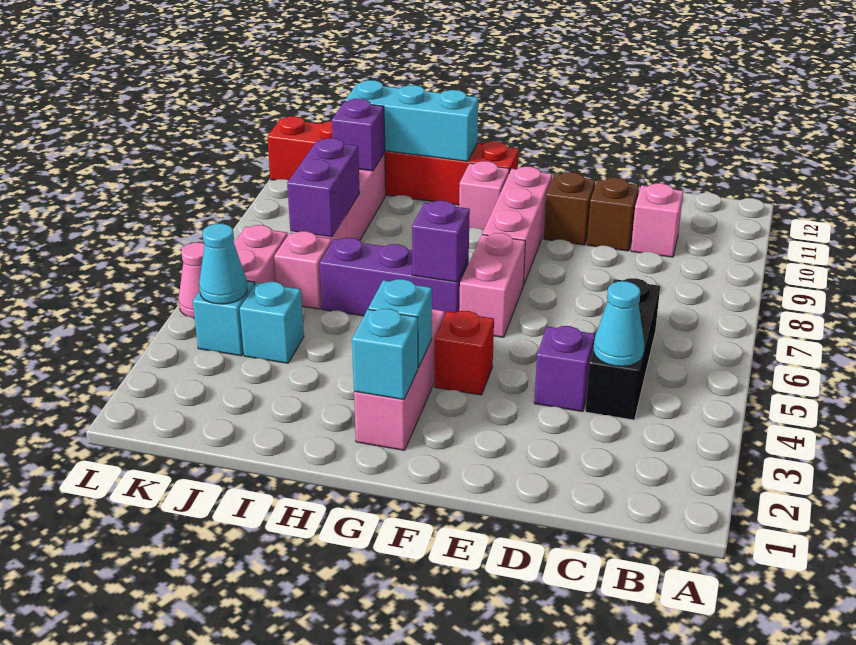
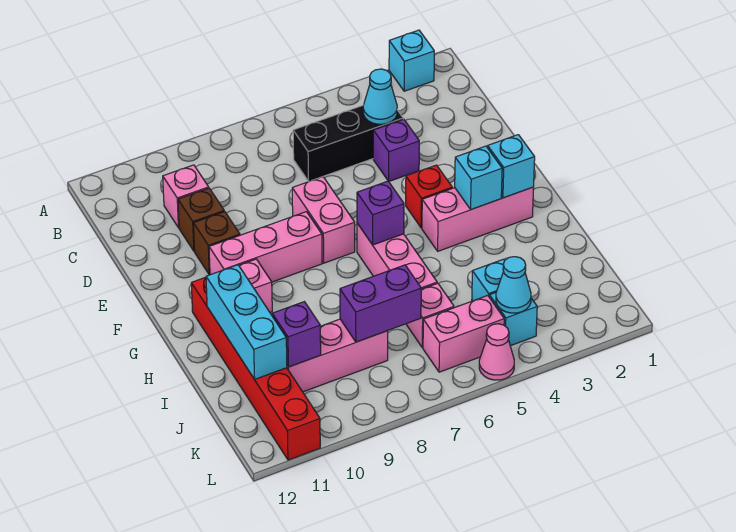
none -> cyan brick A2 level 1
pink brick F6:F7 level 1 -> pink brick E7:F7 level 1
purple brick G6:I6 level 1 -> pink brick G6:I6 level 1

